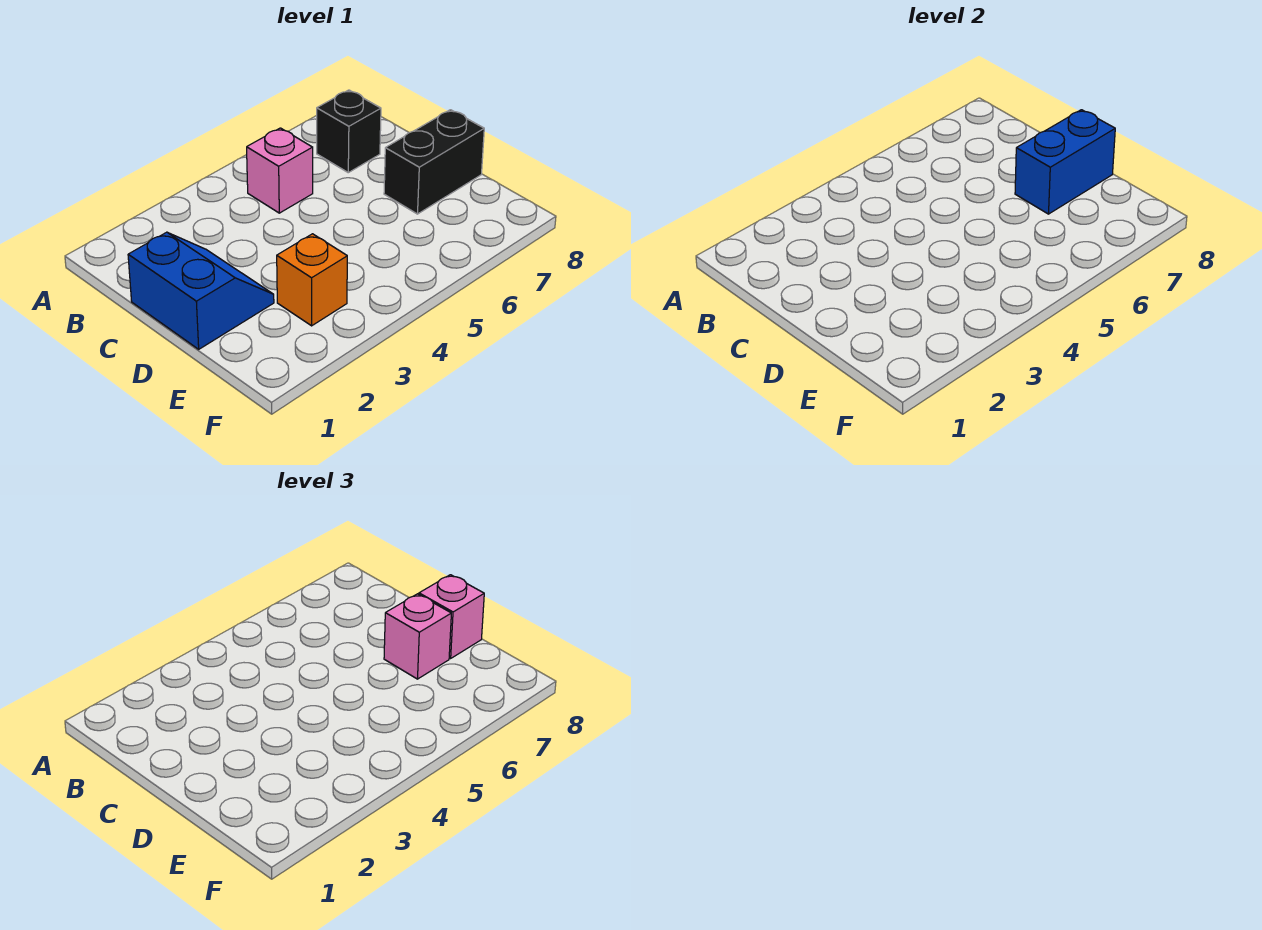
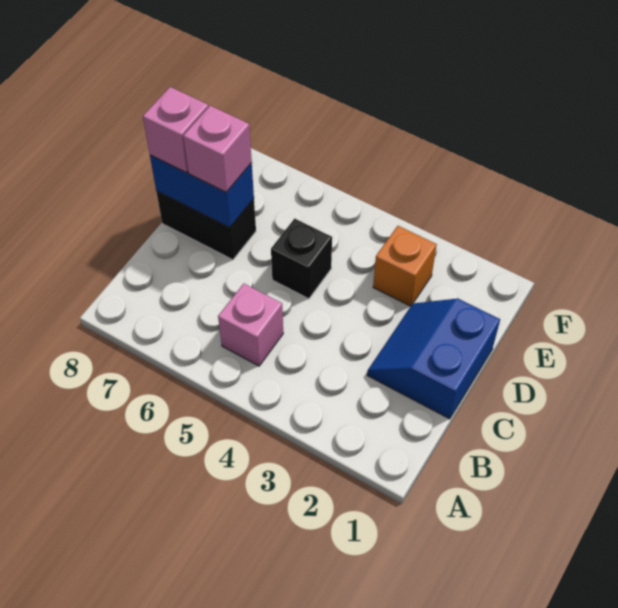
black brick B7 level 1 -> black brick D5 level 1

